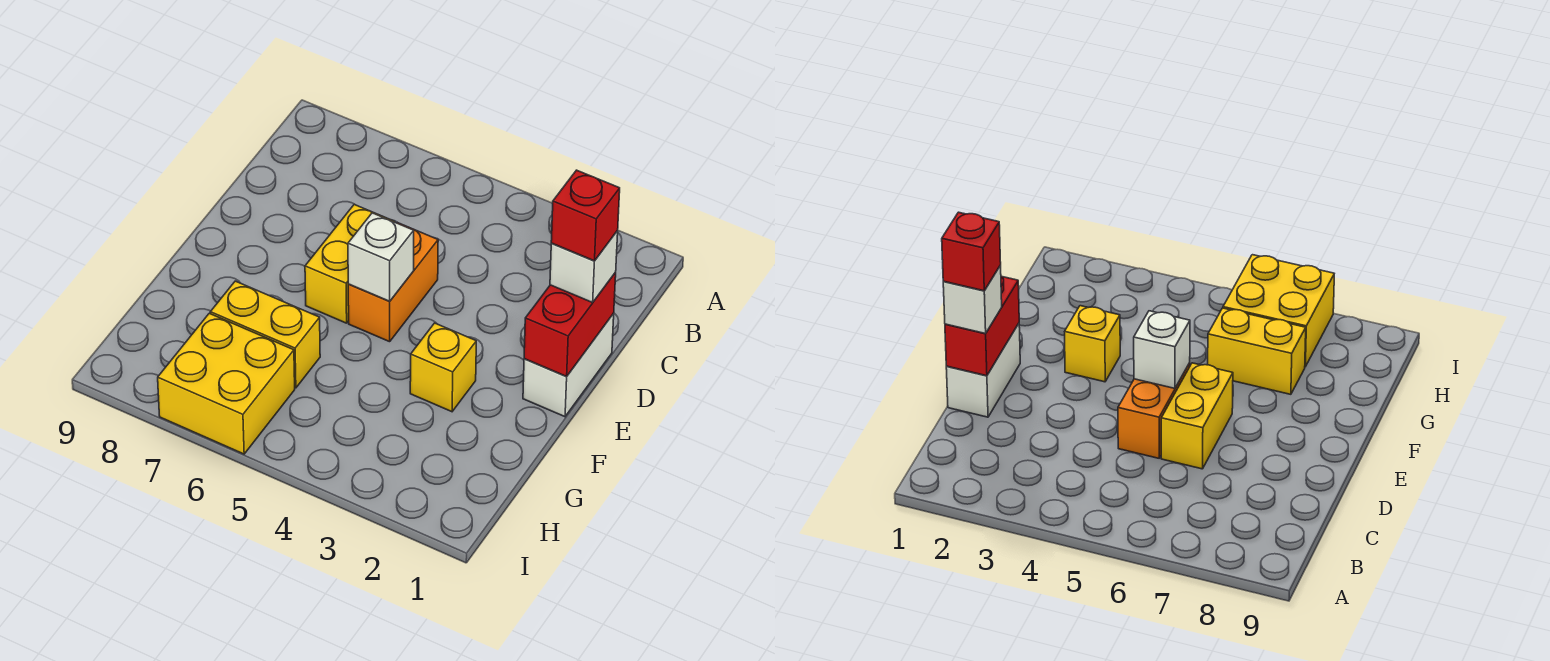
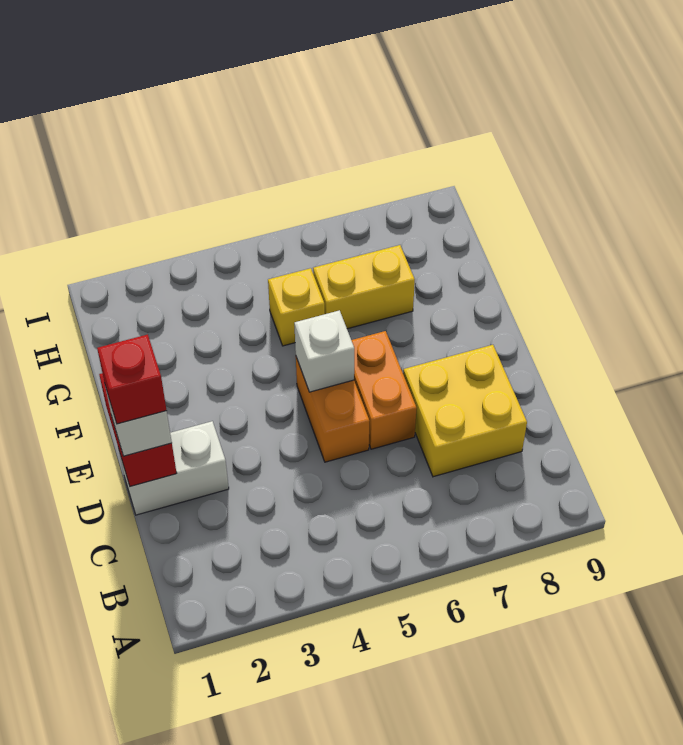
white brick D1:E1 level 1 -> white brick D1:D2 level 1
yellow brick D6:E6 level 1 -> orange brick D6:E6 level 1
yellow brick F3 level 1 -> yellow brick G5 level 1
yellow brick H6:I7 level 1 -> yellow brick C7:D8 level 1

